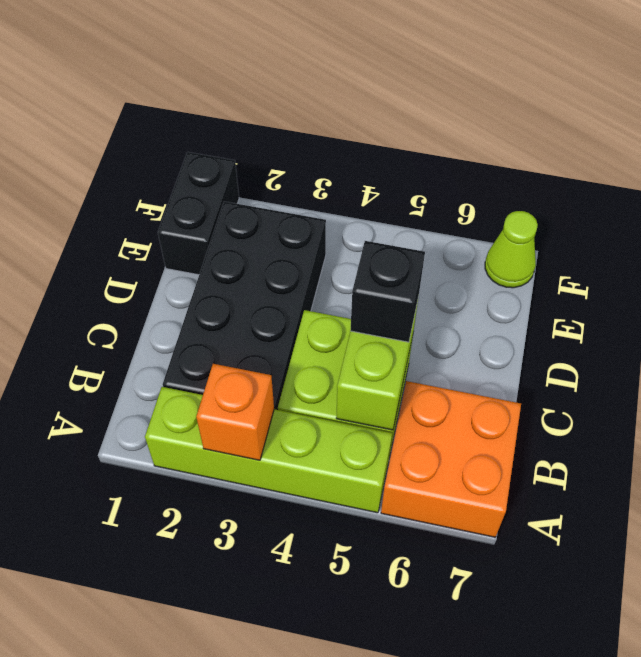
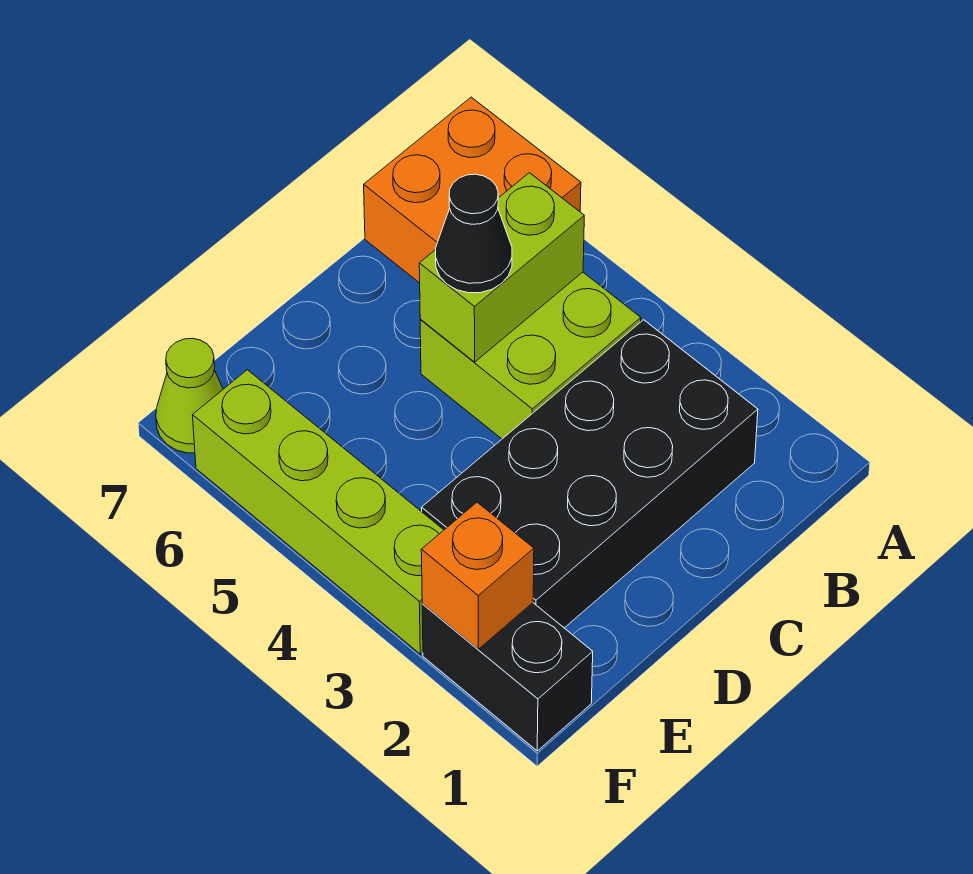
lime brick A2:A5 level 1 -> lime brick F3:F6 level 1
orange brick A3 level 2 -> orange brick F2 level 2
black brick C5 level 3 -> black cone C5 level 3
black brick E1:F1 level 1 -> black brick F1:F2 level 1

